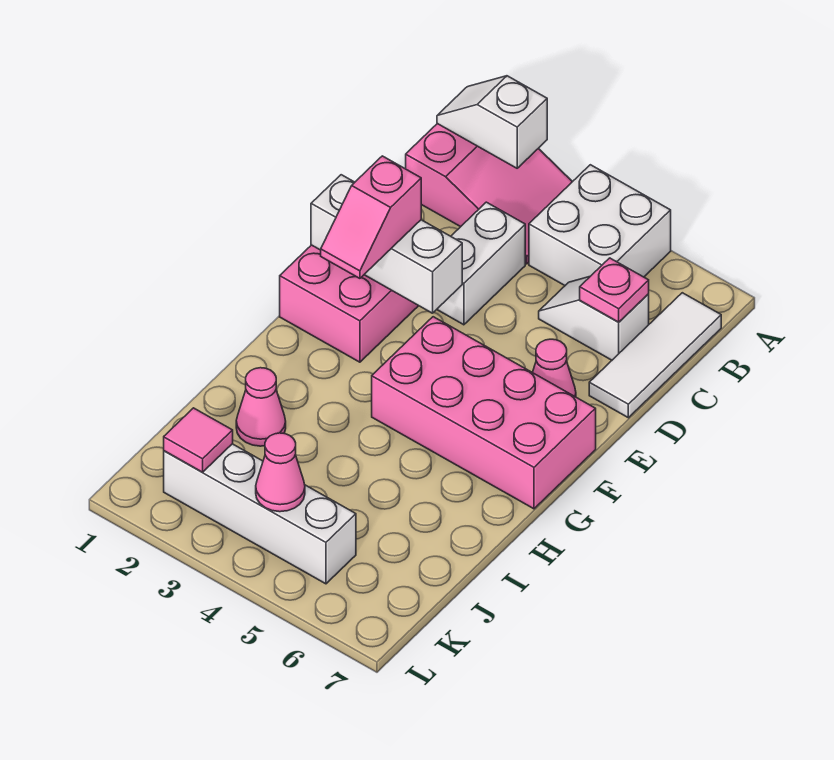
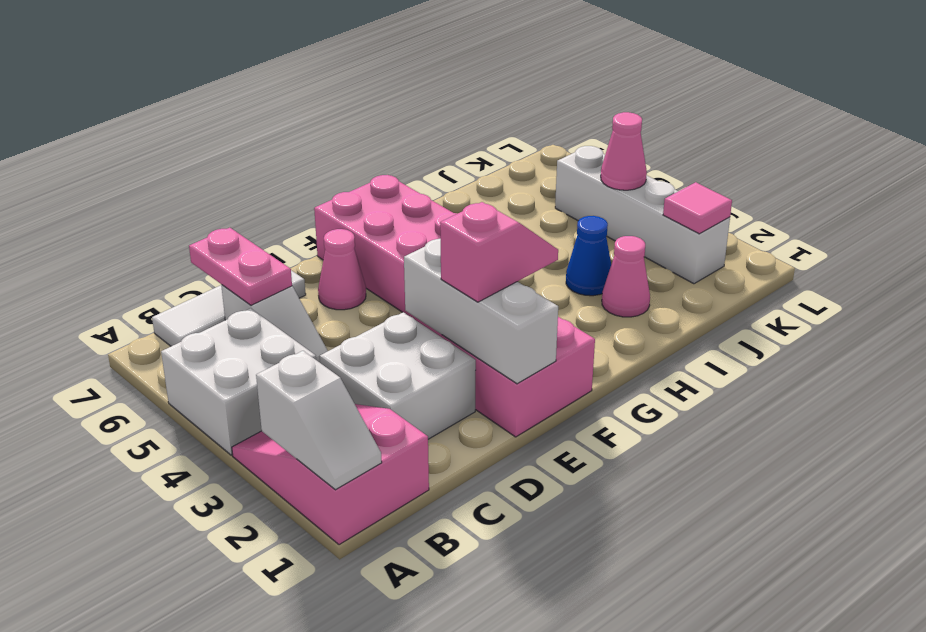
white brick C3:D3 level 1 -> white brick C2:D3 level 1
pink plate C6 level 2 -> pink plate C6:C7 level 2
none -> blue cone I3 level 1

